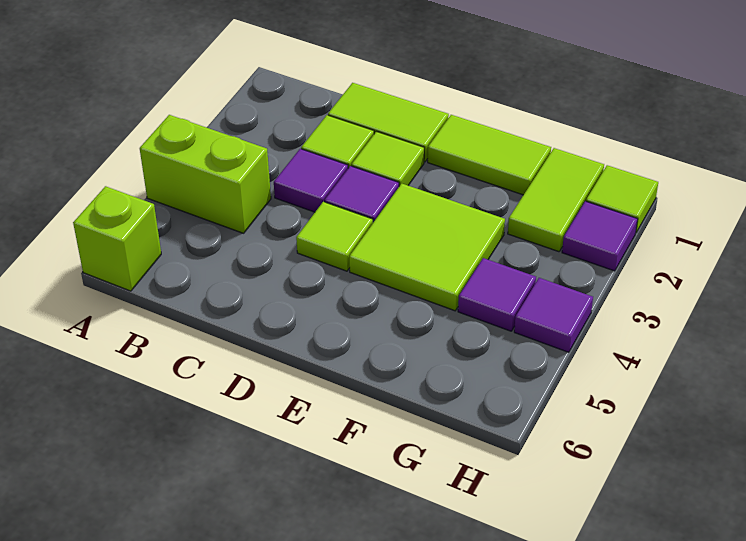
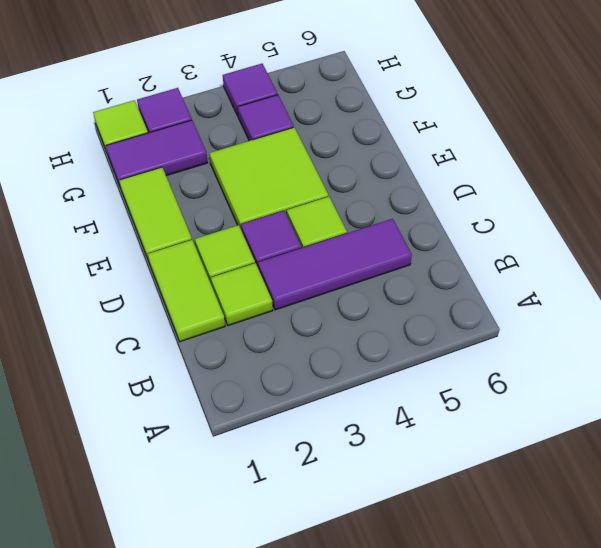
lime brick A4:B4 level 1 -> none
lime brick A6 level 1 -> none
purple tile C3 level 1 -> purple tile C3:C5 level 1
lime tile G1:G2 level 1 -> purple tile G1:G2 level 1

